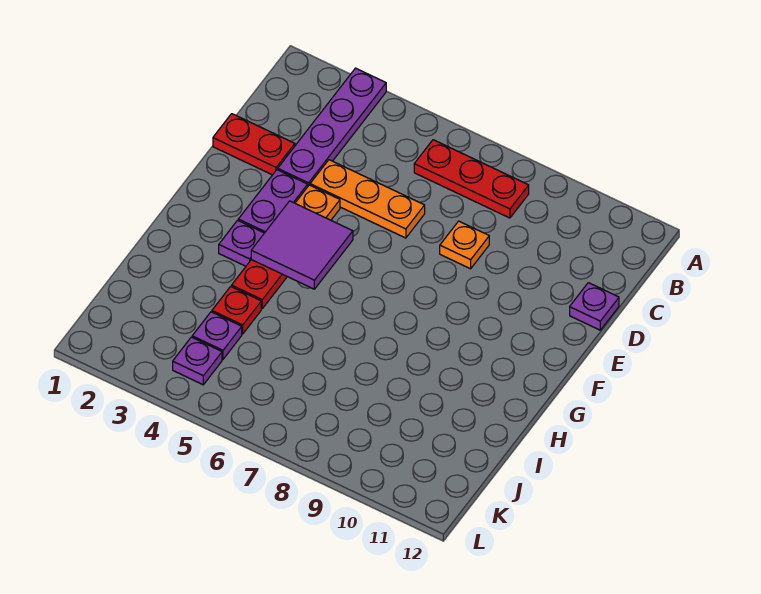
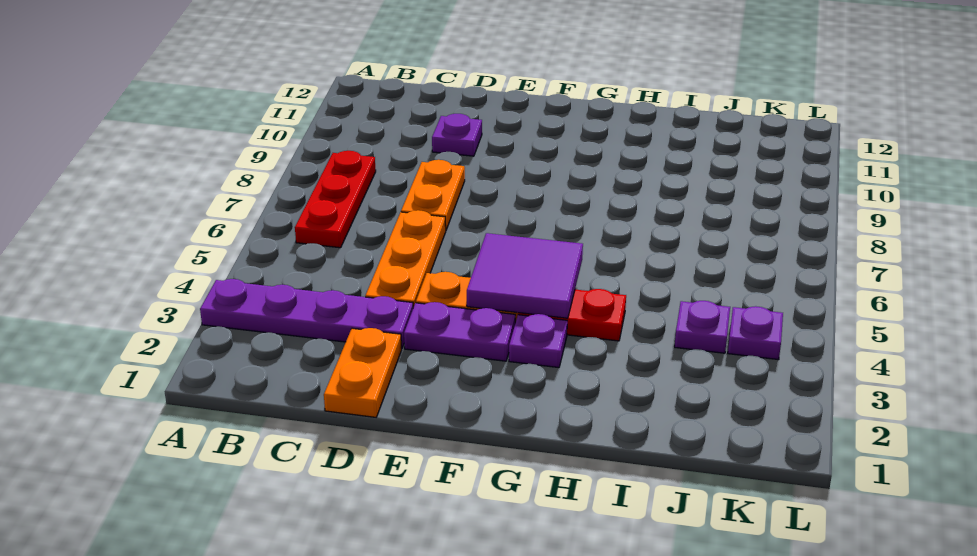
red plate D1:D2 level 1 -> orange plate D1:D2 level 1
orange plate D8 level 1 -> orange plate D7:D8 level 1
purple plate D12 level 1 -> purple plate D10 level 1
red plate I4 level 1 -> none

